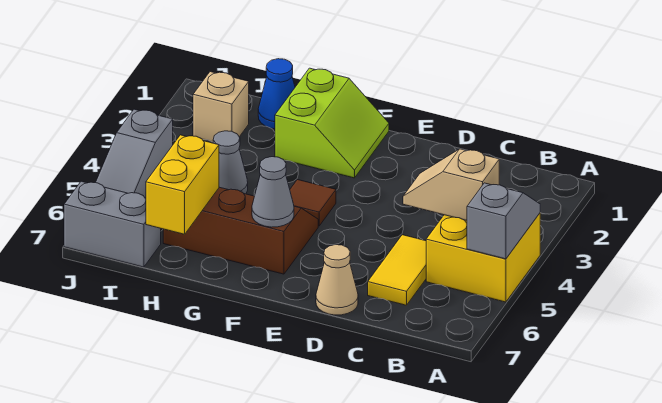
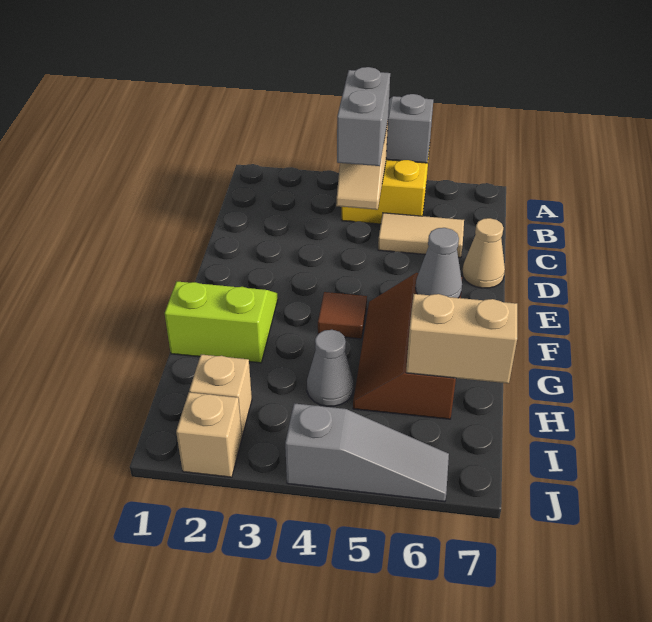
yellow tile C5:C6 level 1 -> tan tile C5:C6 level 1
blue cone H1 level 1 -> none
yellow brick H6:H7 level 2 -> tan brick H6:H7 level 2
grey brick I7:J7 level 1 -> grey brick B4:C4 level 3
none -> tan brick J2 level 1

